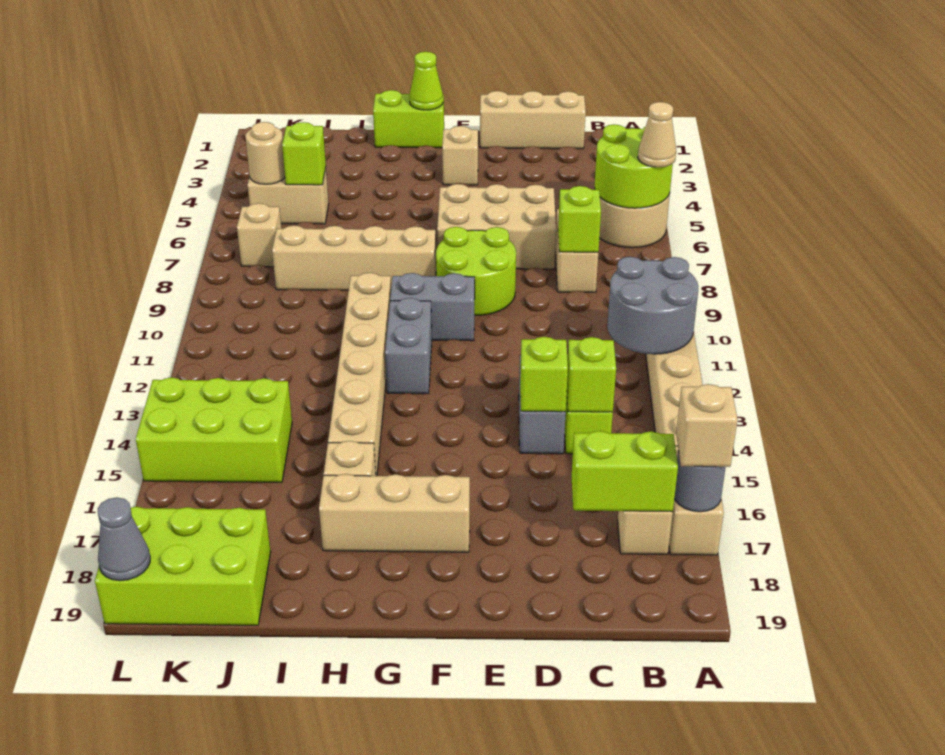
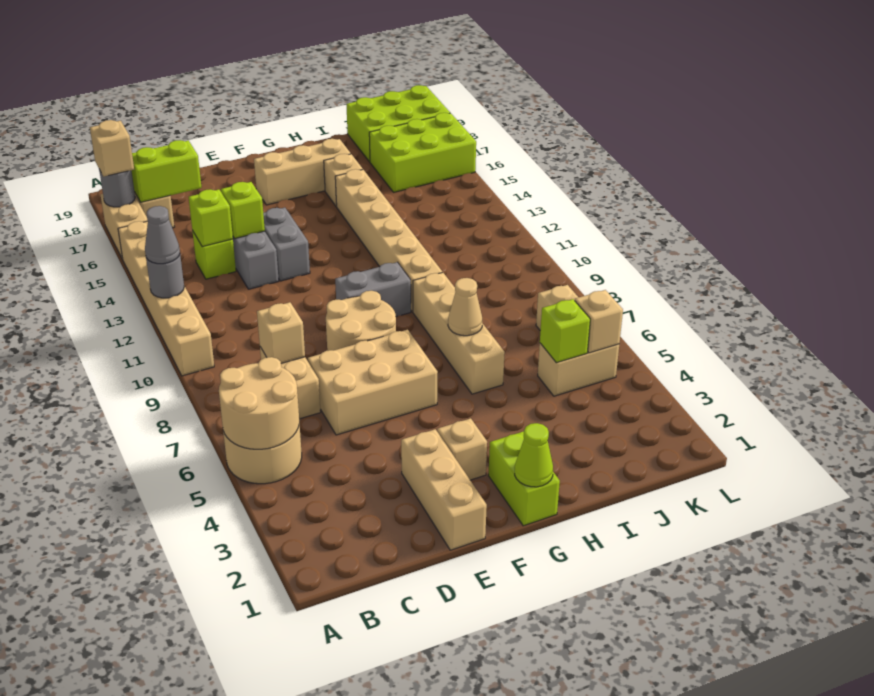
lime round brick A5:B6 level 2 -> tan round brick A5:B6 level 2
tan cone A6 level 3 -> tan cone H7 level 2
grey round brick A11:B12 level 2 -> grey round brick A12 level 2
tan brick C1:E1 level 1 -> tan brick E1:E3 level 1
lime brick C8 level 2 -> tan brick C8 level 2
lime round brick E8:F9 level 1 -> tan round brick E8:F9 level 1
lime brick G1:H1 level 1 -> lime brick G1:G2 level 1
tan brick G8:J8 level 1 -> tan brick H6:H9 level 1
grey brick G11:G12 level 1 -> grey brick E13:E14 level 1
lime brick J14:L15 level 1 -> lime brick J16:L17 level 1
tan round brick K5 level 2 -> tan brick K5 level 2
grey cone L19 level 2 -> grey cone A12 level 3

